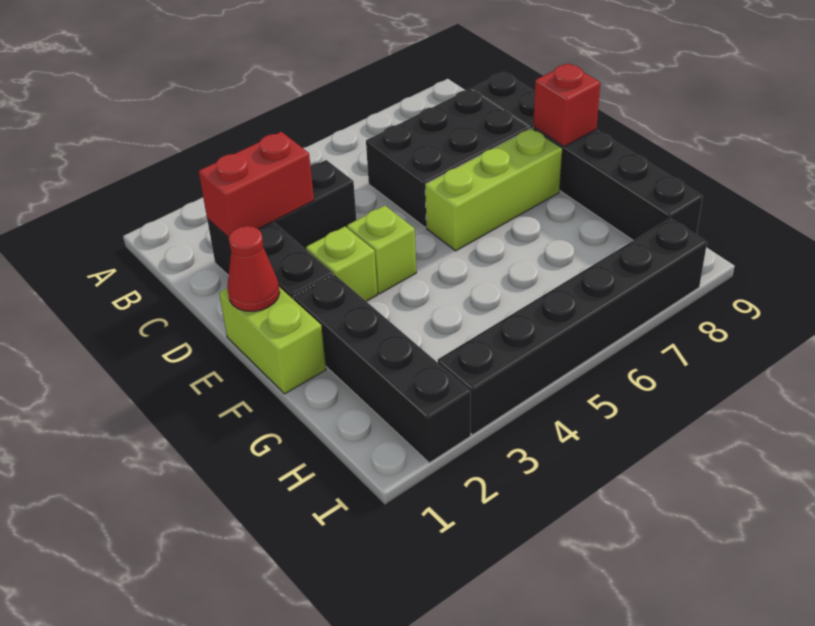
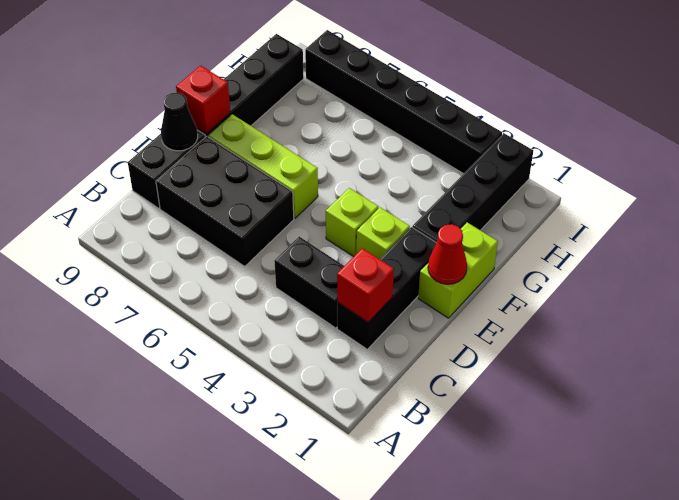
red brick C2:C3 level 2 -> red brick C2 level 2
none -> black cone D9 level 2

